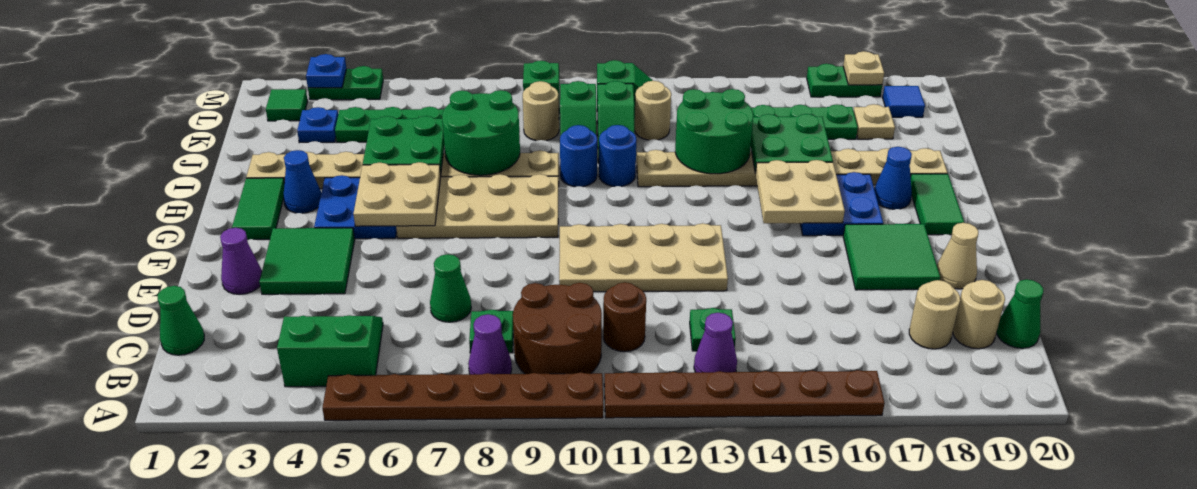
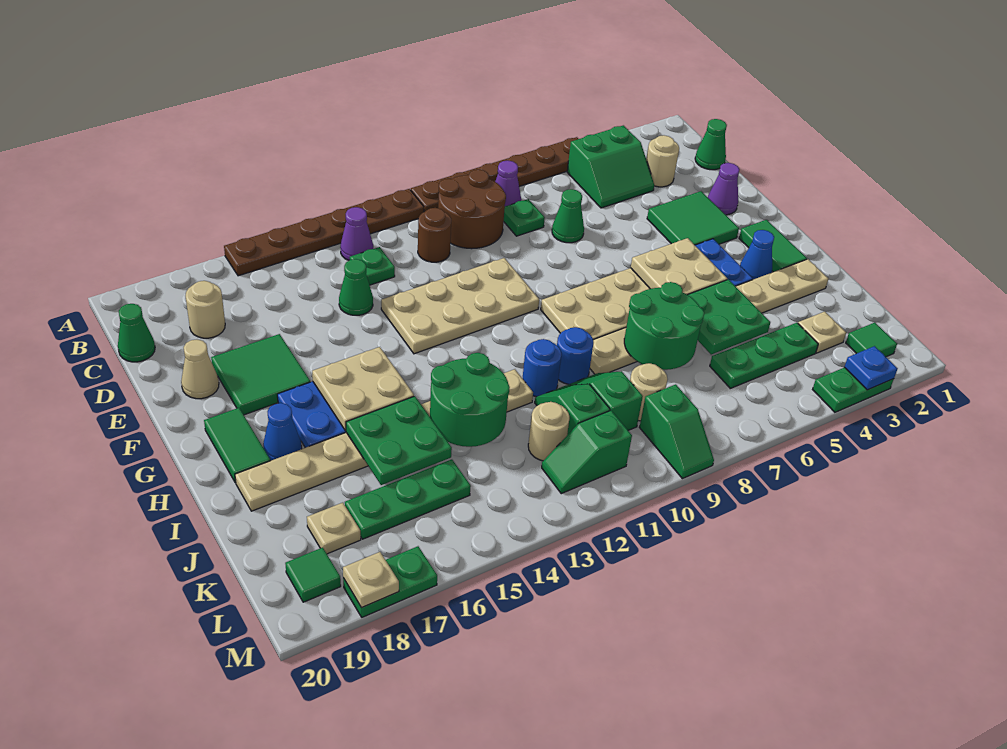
tan round brick C19 level 1 -> tan round brick C3 level 1
none -> green cone D14 level 1
blue plate K3 level 1 -> tan plate K3 level 1
blue tile L19 level 1 -> green tile L19 level 1

